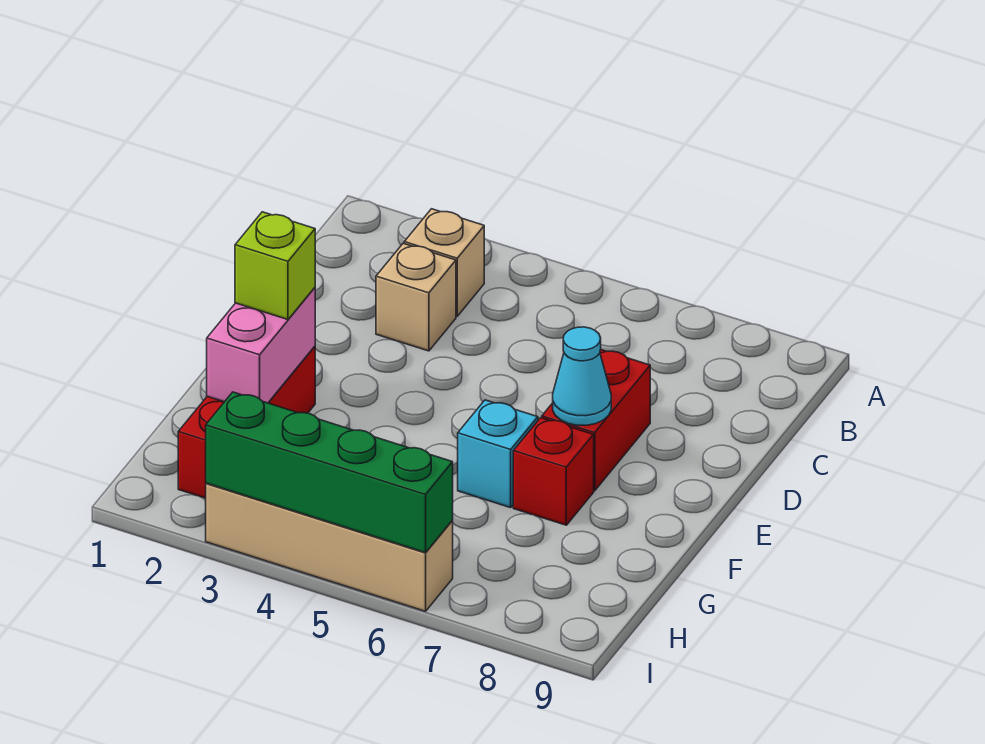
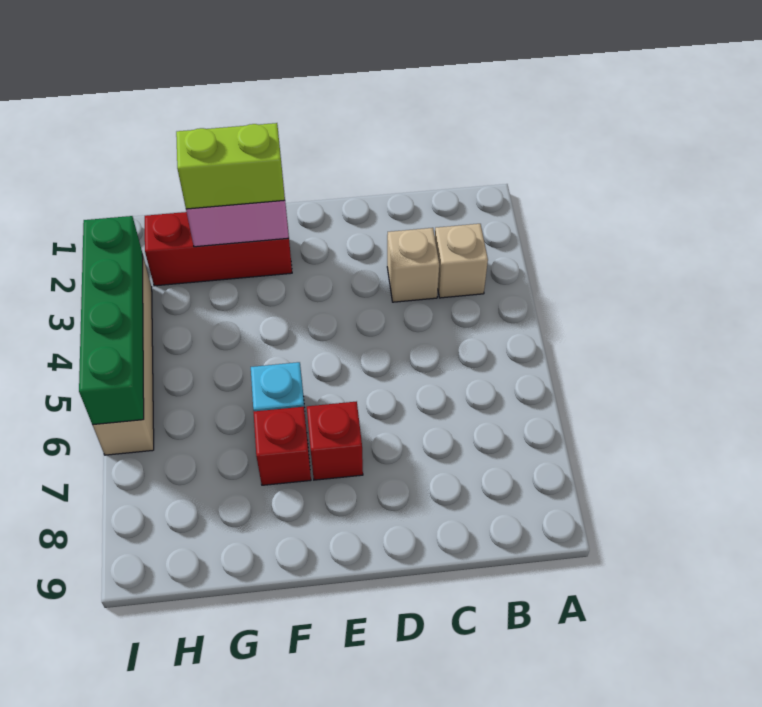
red brick D7:E7 level 1 -> red brick E7 level 1
cyan cone E7 level 2 -> none
lime brick F2 level 3 -> lime brick F2:G2 level 3

